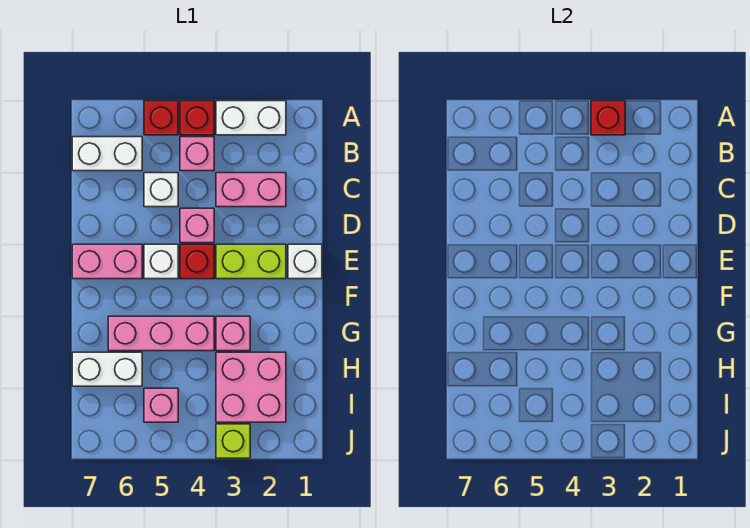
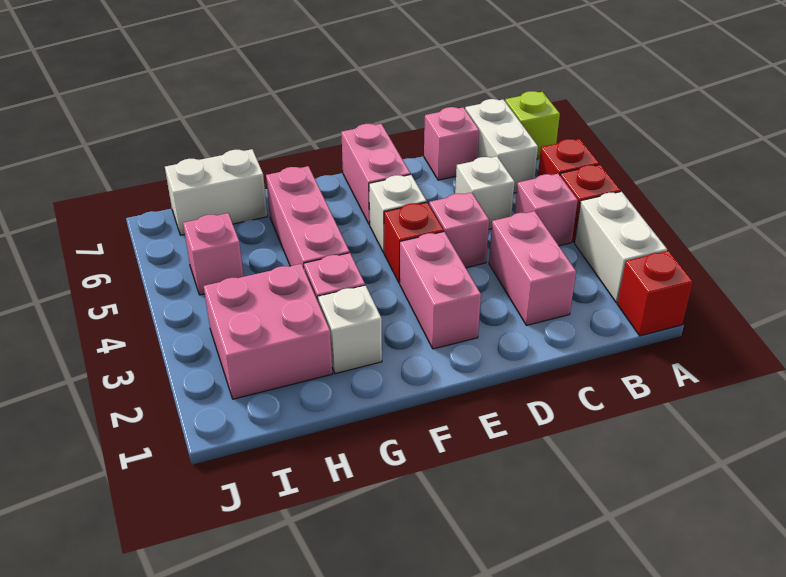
red brick A3 level 2 -> red brick A1 level 1
none -> pink brick C7 level 1
white brick E1 level 1 -> white brick G2 level 1
lime brick E2:E3 level 1 -> pink brick E2:E3 level 1
white brick H6:H7 level 1 -> white brick H7:I7 level 1
lime brick J3 level 1 -> lime brick A7 level 1

